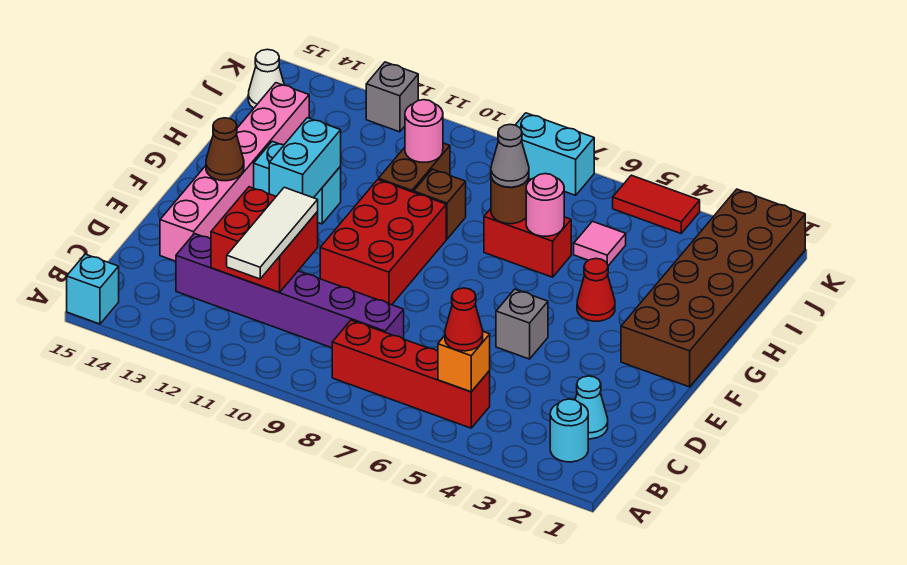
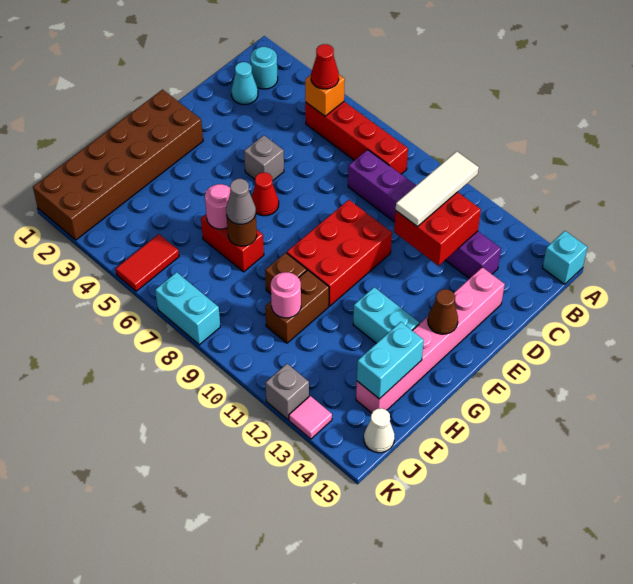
cyan brick F12:G12 level 2 -> cyan brick H14:I14 level 2
red cone G4 level 1 -> red cone F6 level 1
pink tile I5 level 1 -> pink tile K13 level 1
red tile K4:K5 level 1 -> red tile J5:K5 level 1

